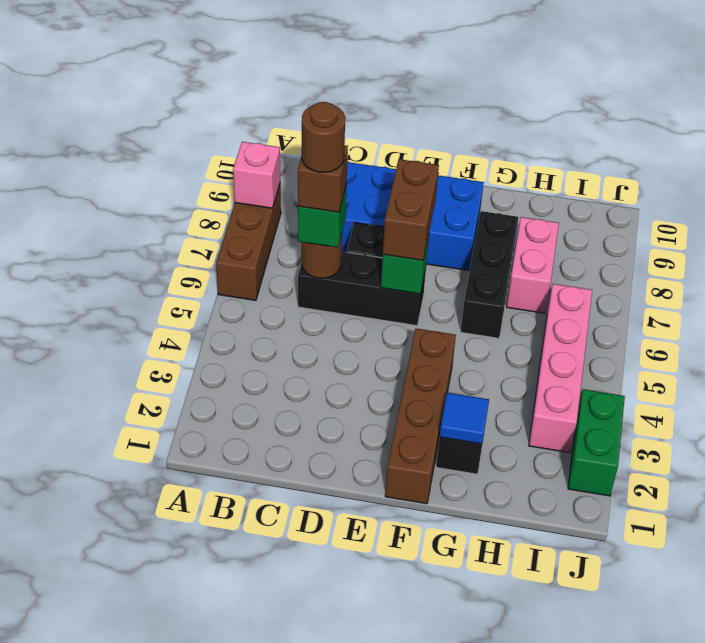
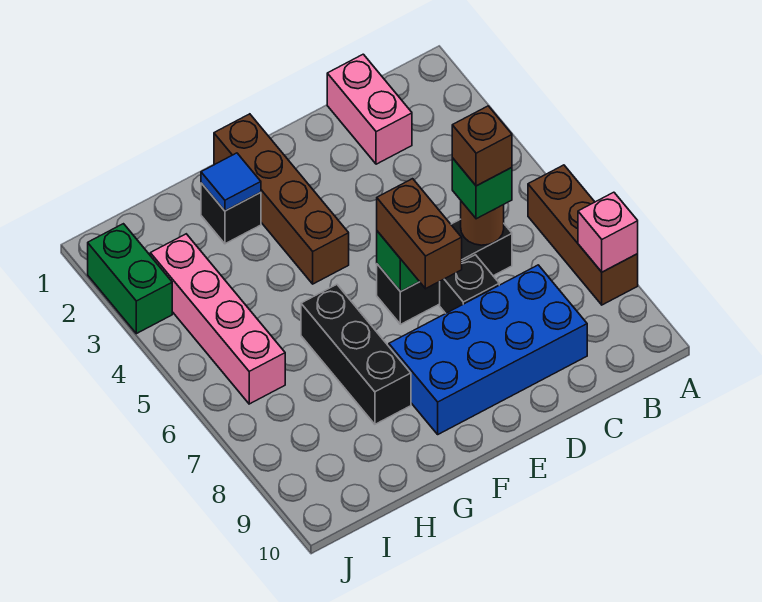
brown round brick C6 level 5 -> none
pink brick H7:H8 level 1 -> pink brick C1:C2 level 1

